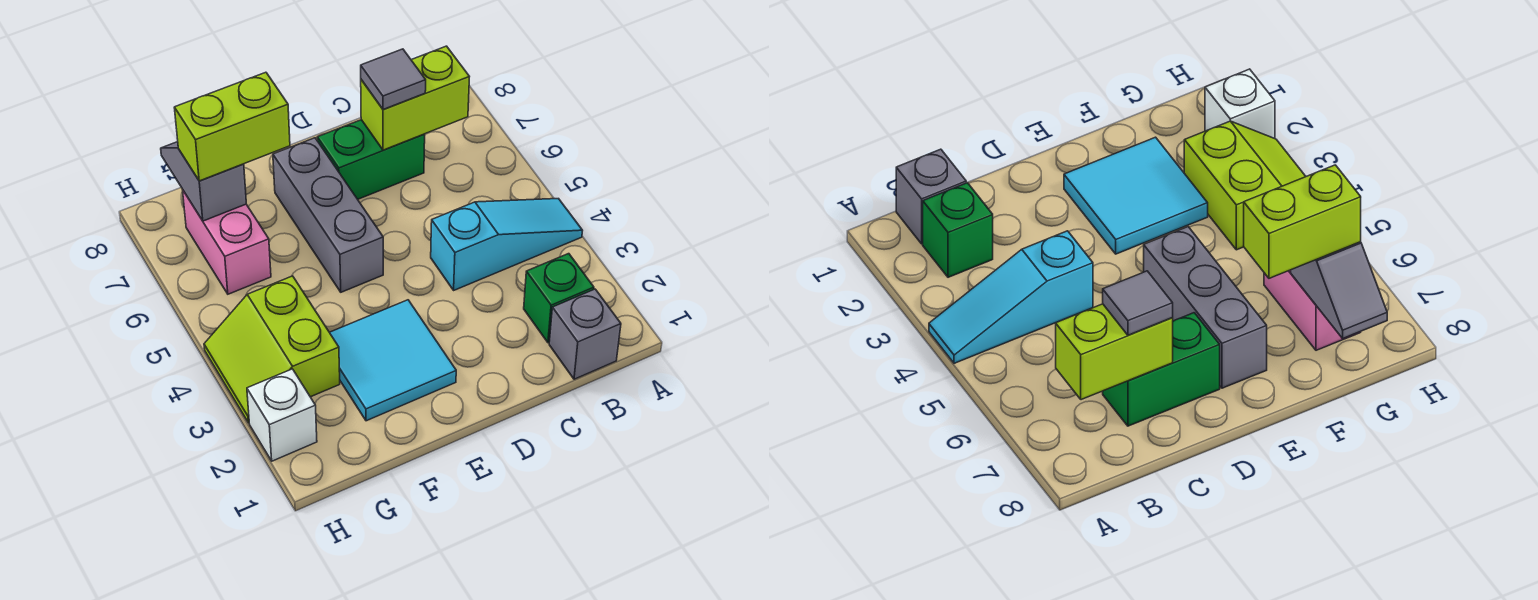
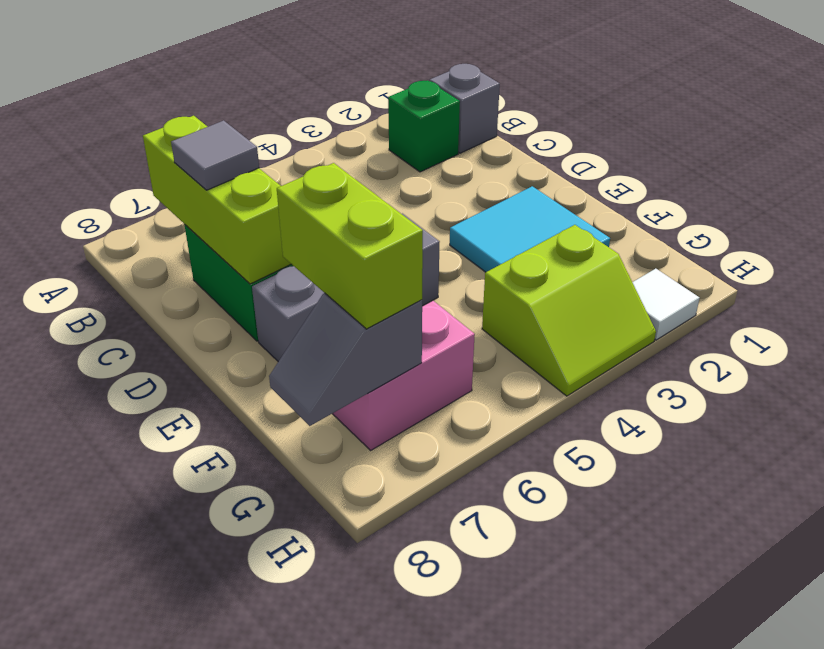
cyan slope A4:C4 level 1 top C -> none
lime brick B7:C7 level 2 -> lime brick B7:D7 level 2
white brick H2 level 1 -> white tile H2 level 1

